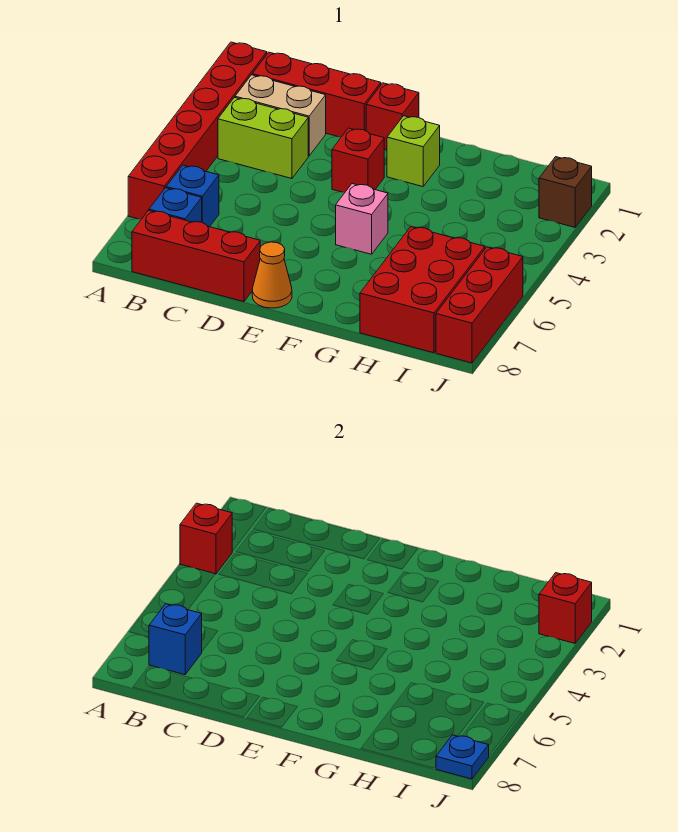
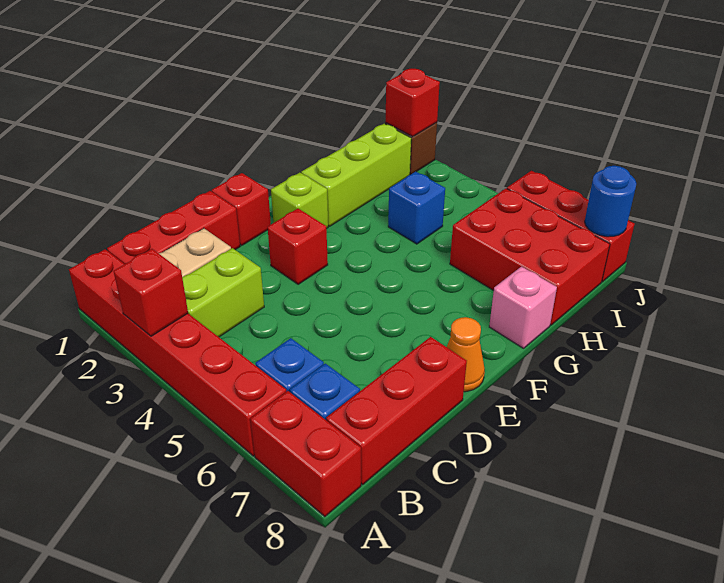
none -> red brick A7:A8 level 1
blue brick B7 level 2 -> blue brick H4 level 1
pink brick F5 level 1 -> pink brick G8 level 1
none -> lime brick G2:I2 level 1
blue plate J8 level 2 -> blue round brick J8 level 2

